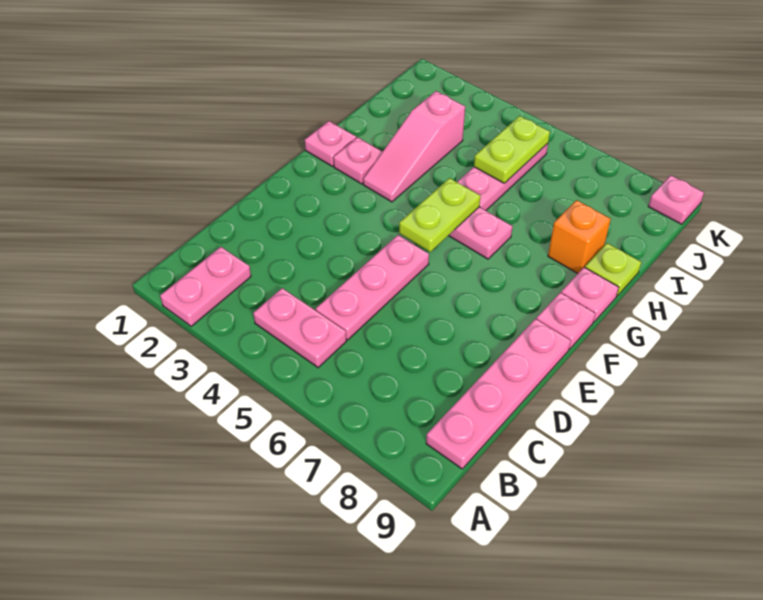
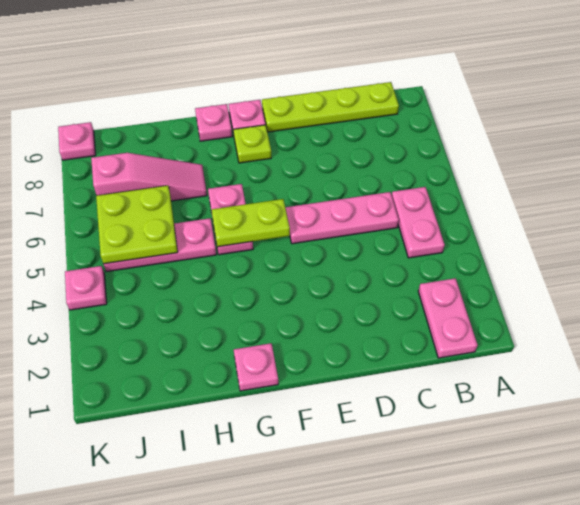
pink plate A2:B2 level 1 -> pink plate B1:B2 level 1
pink plate B9:E9 level 1 -> lime plate B9:E9 level 1
pink plate G2 level 1 -> pink plate K4 level 1
pink slope G3:I3 level 1 top I -> pink slope H7:J7 level 1 top J
orange brick H8 level 1 -> none
lime plate H9 level 1 -> lime plate F8 level 1
lime plate I5:J5 level 2 -> lime plate I5:J6 level 2

